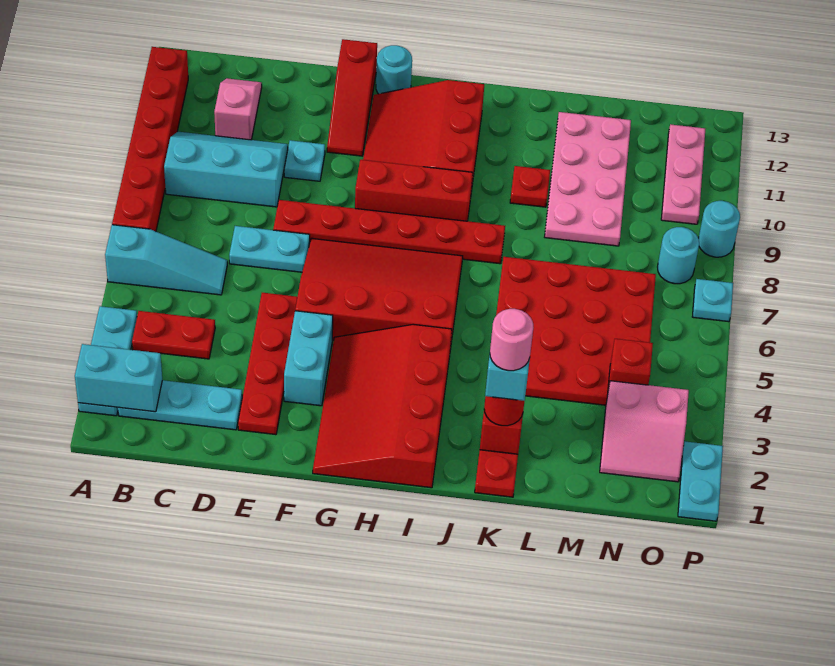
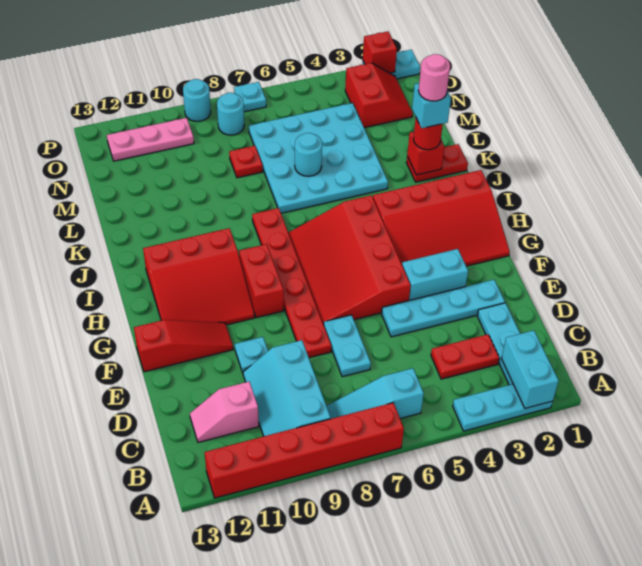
cyan slope A6:C6 level 1 top A -> cyan slope B6:B8 level 1 top 6
red plate B4:C4 level 1 -> red plate C3:C4 level 1
red plate E2:E5 level 1 -> cyan plate E2:E5 level 1
red brick G9:I9 level 1 -> red brick G9:H9 level 1
cyan round brick G13 level 1 -> cyan round brick L6 level 2
red plate K4:N7 level 1 -> cyan plate K4:N7 level 1
red plate K10 level 1 -> red plate M8 level 1
pink plate L9:M12 level 1 -> none
pink slope N2:O3 level 1 top 3 -> red slope N2:O3 level 1 top 3
red brick N4 level 2 -> red brick P2 level 2

